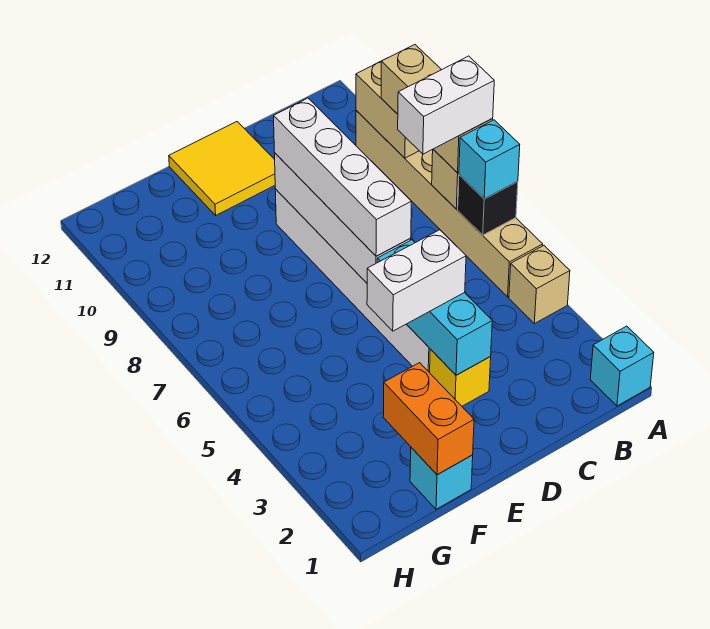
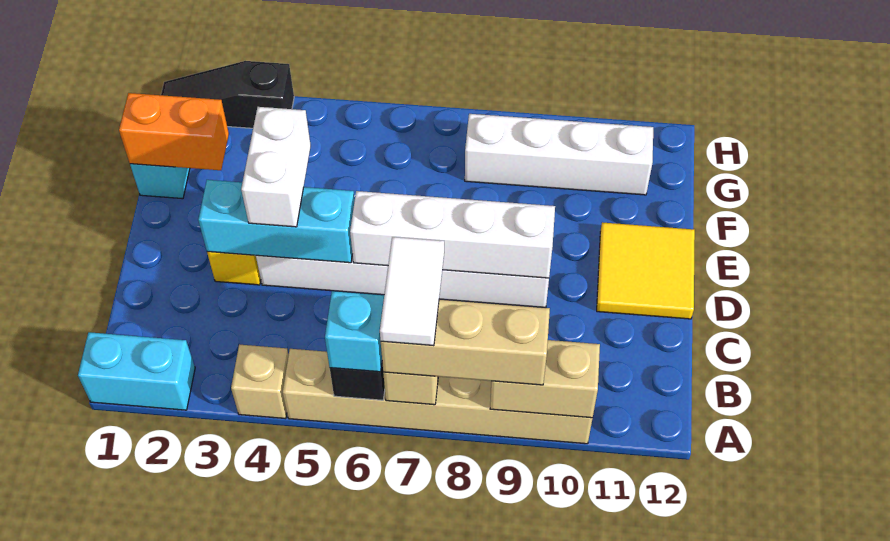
cyan brick A1 level 1 -> cyan brick A1:A2 level 1
white brick A7:B7 level 4 -> white tile A7:B7 level 4
white brick D6:D9 level 3 -> white brick G8:G11 level 1
none -> black slope H1:H3 level 1 top 3

